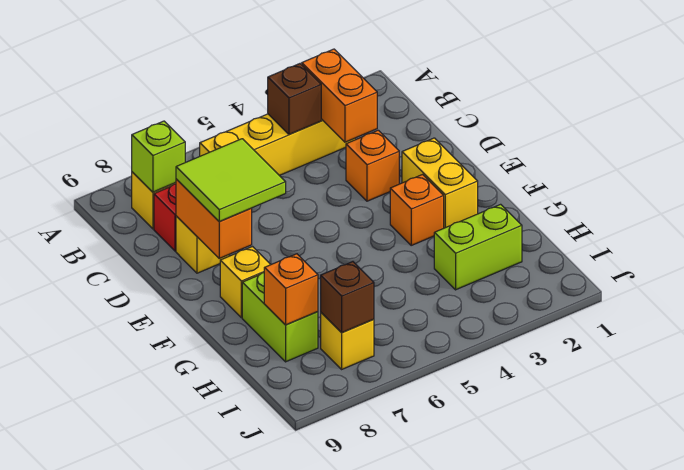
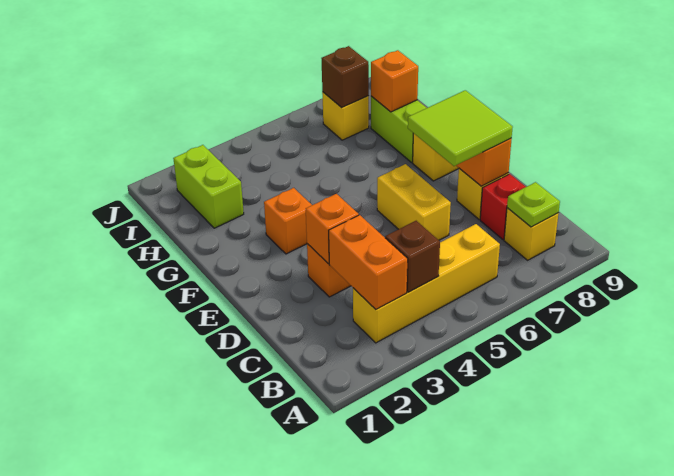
lime brick B8 level 2 -> lime plate B8 level 2
none -> orange brick D3 level 2
yellow brick E2:F2 level 1 -> yellow brick D6:E6 level 1
lime brick H2:H3 level 1 -> lime brick H2:I2 level 1

